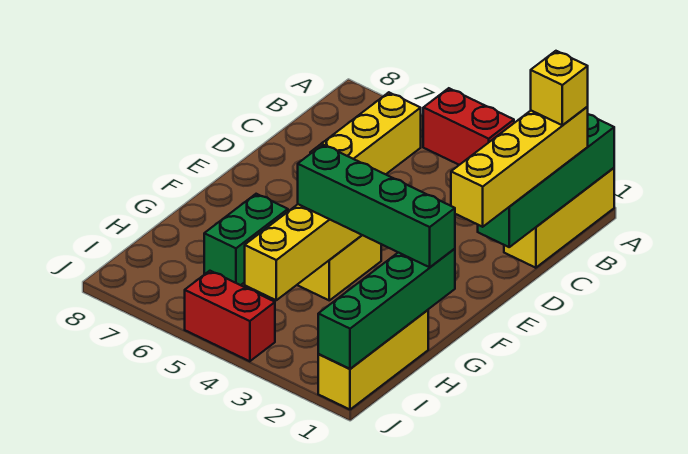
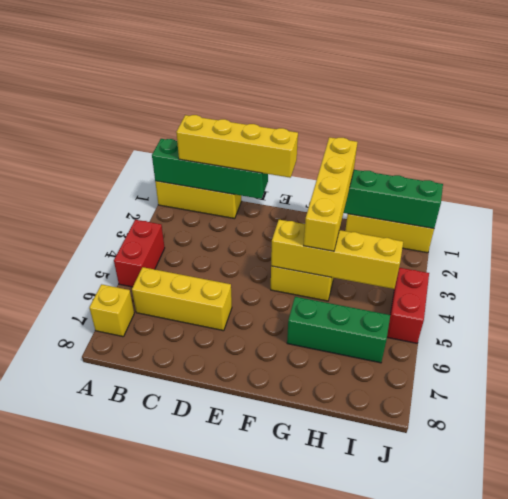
yellow brick B1 level 4 -> yellow brick A7 level 1
green brick G1:G4 level 3 -> yellow brick G1:G4 level 3
green brick G6:H6 level 1 -> green brick G6:I6 level 1

